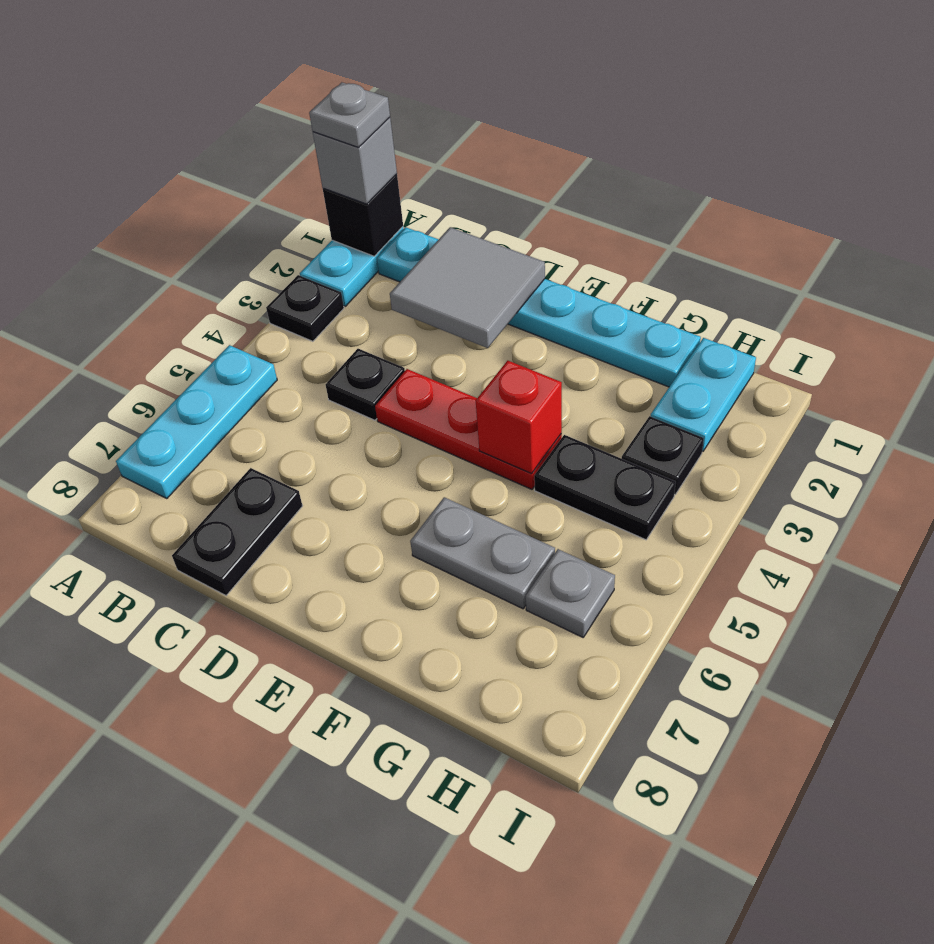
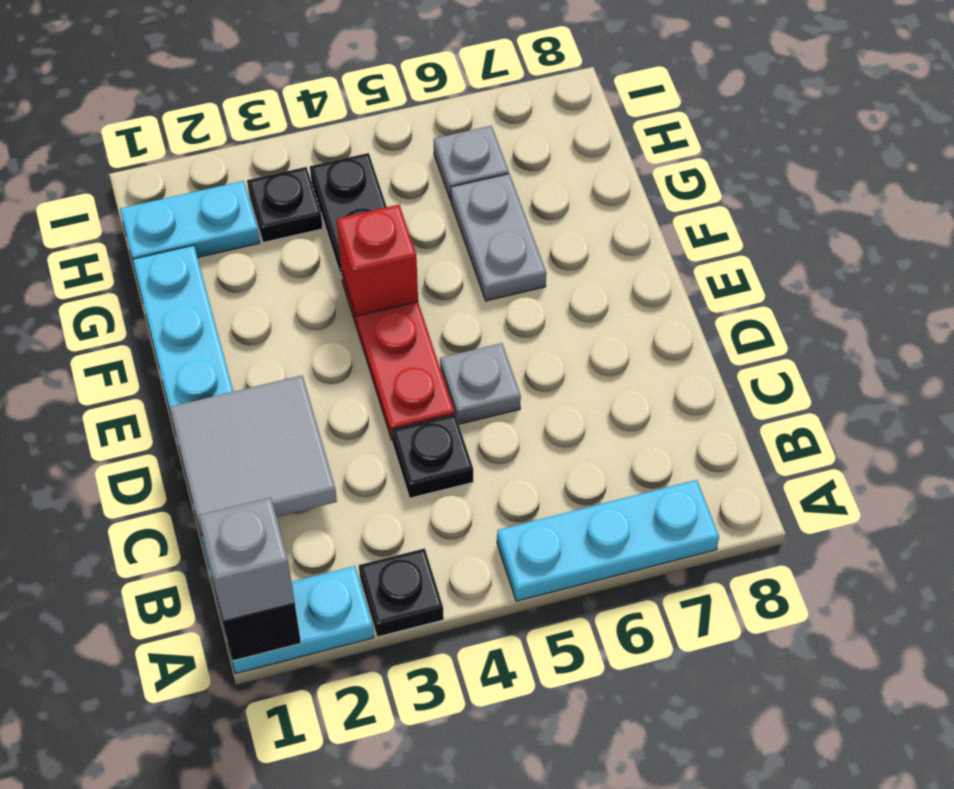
grey plate A1 level 4 -> grey plate D5 level 1
black plate C7:C8 level 1 -> none

